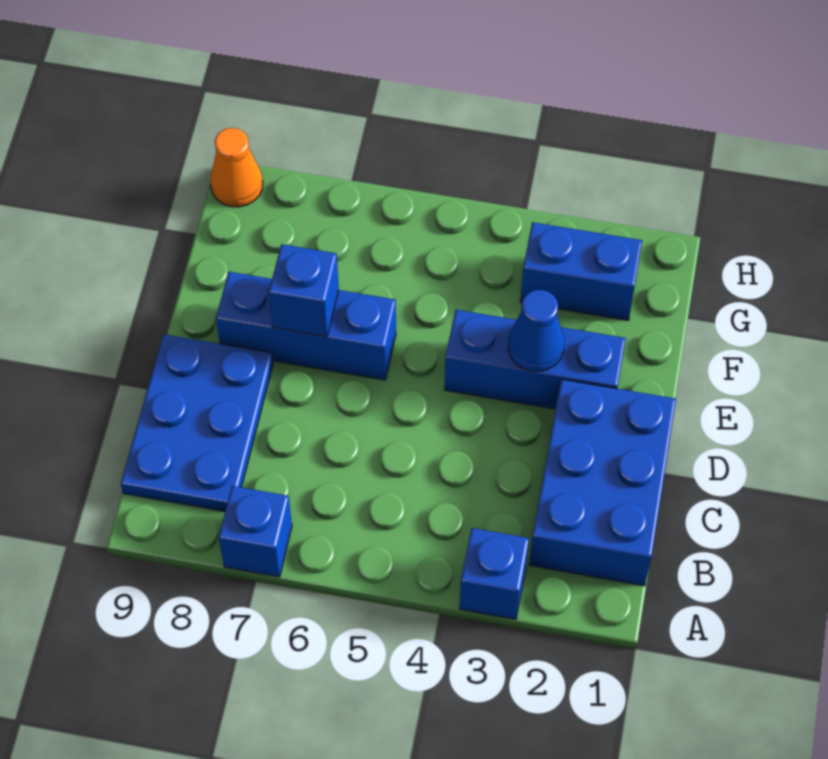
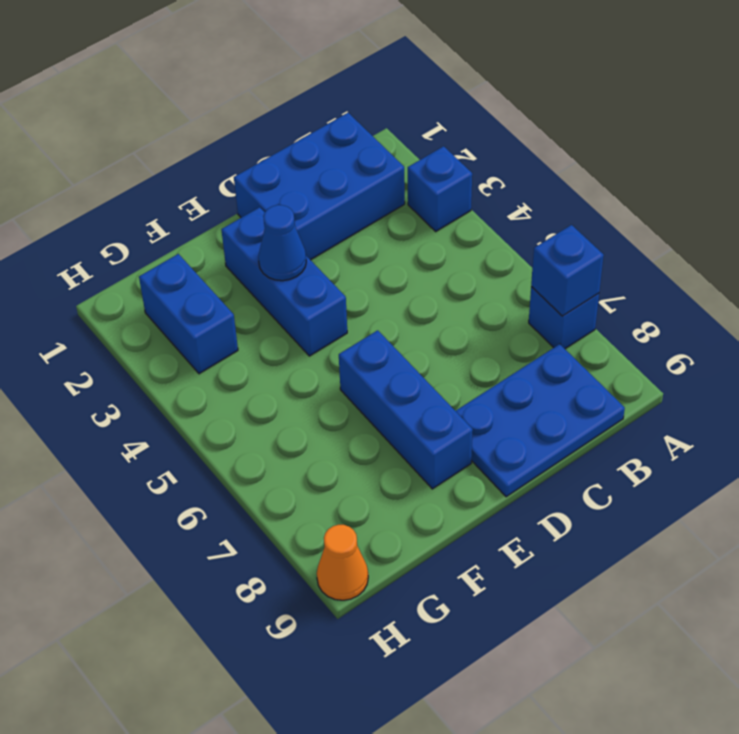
blue brick E7 level 2 -> blue brick A7 level 2

